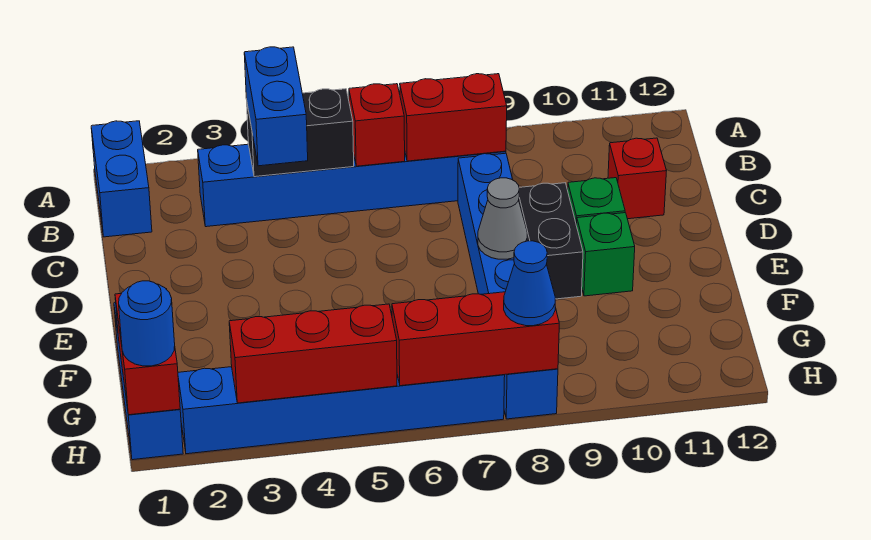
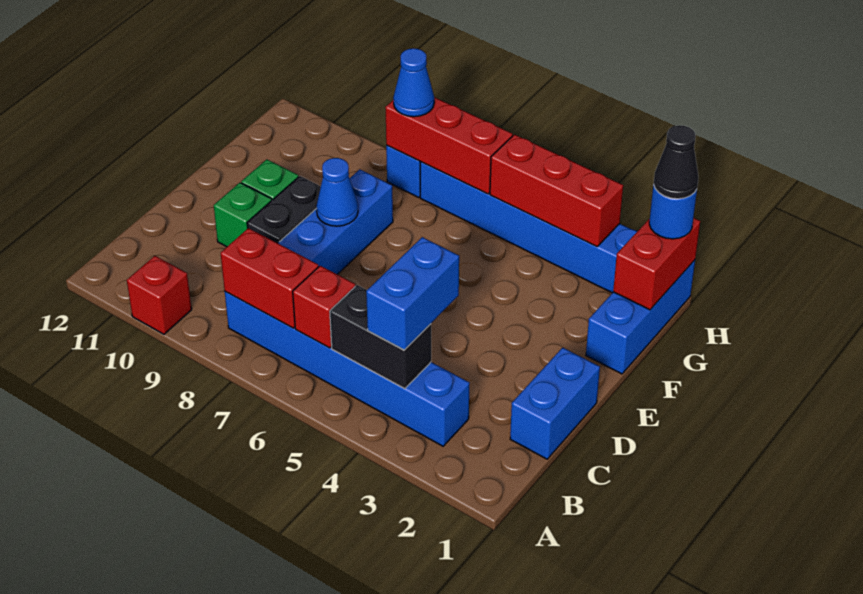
blue brick A1:B1 level 1 -> blue brick C1:D1 level 1
red brick C11 level 1 -> red brick A10 level 1
grey cone E8 level 2 -> blue cone E8 level 2
none -> black cone H1 level 4

